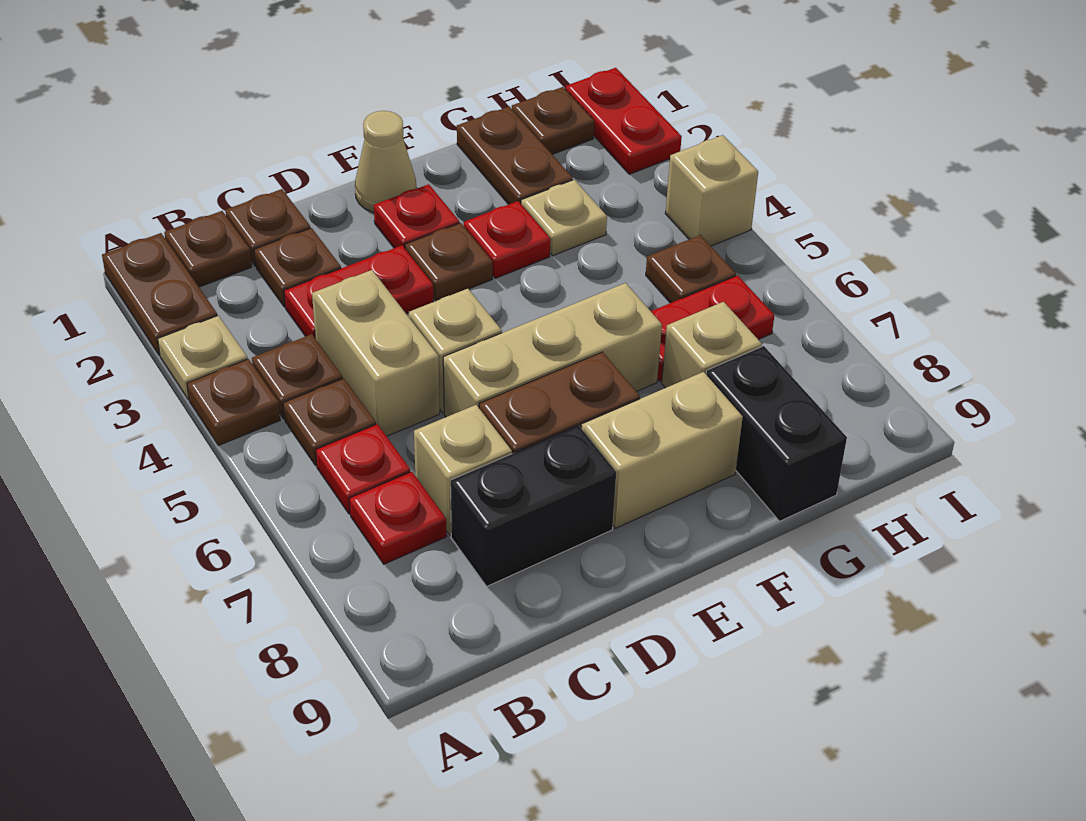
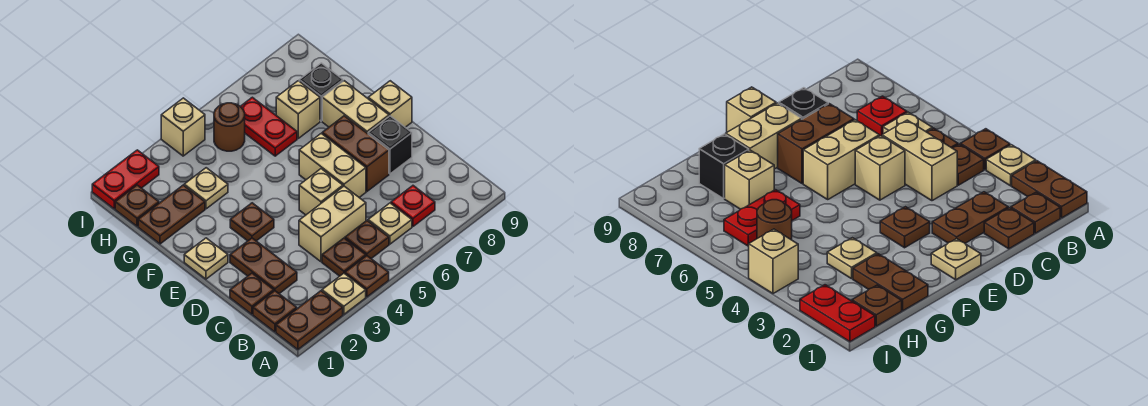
red plate B6 level 1 -> tan plate B6 level 1
brown plate C2 level 1 -> brown plate C2:D2 level 1
red plate C3:D3 level 1 -> none
tan brick C7 level 1 -> tan brick E9 level 1
black brick C8:D8 level 1 -> black brick D8 level 1
tan brick D6:F6 level 1 -> tan brick D6:E6 level 1
tan cone E1 level 1 -> tan plate E1 level 1
red plate E2 level 1 -> none
red plate F3 level 1 -> none
black brick G8:G9 level 1 -> black brick G8 level 1
brown plate H5 level 1 -> brown round brick H5 level 1

